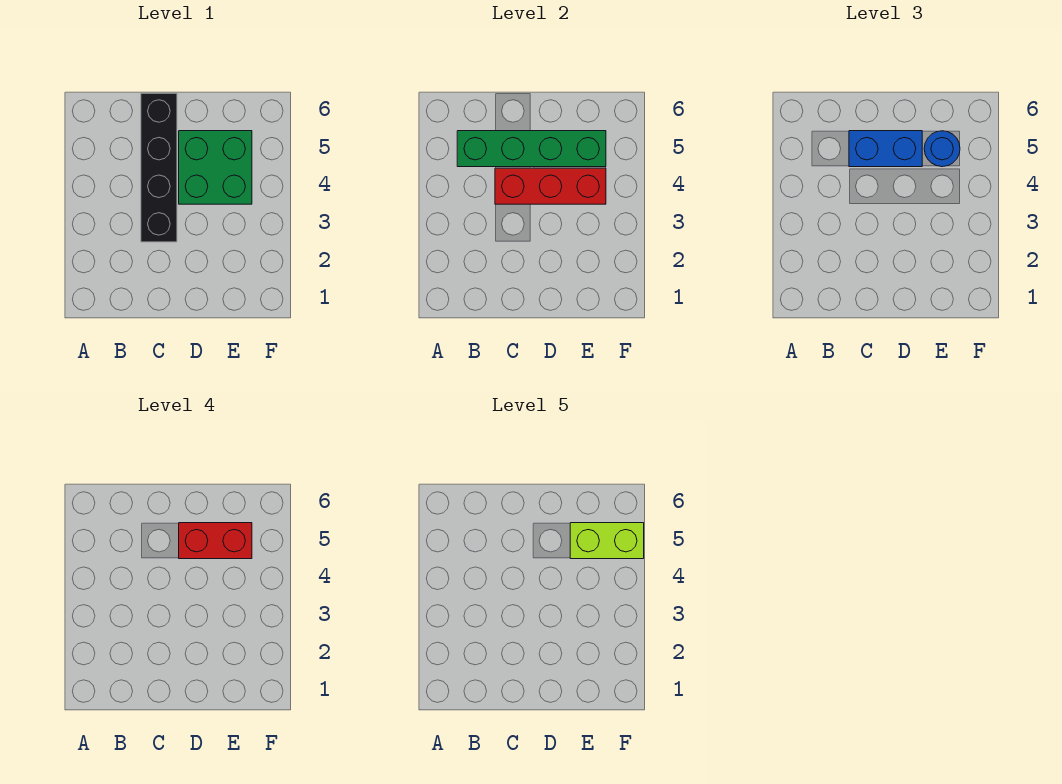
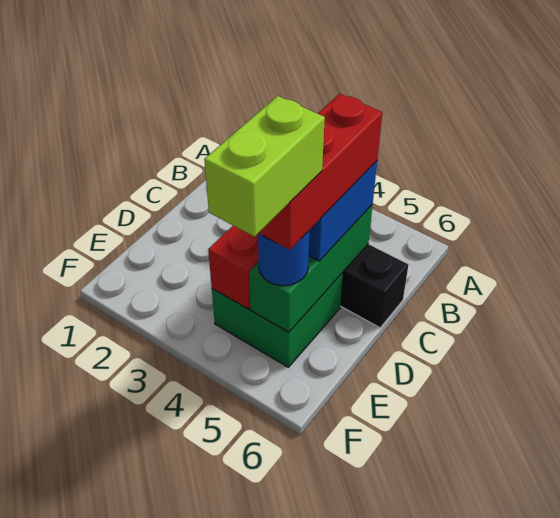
green brick B5:E5 level 2 -> green brick C5:E5 level 2
red brick D5:E5 level 4 -> red brick C5:E5 level 4

